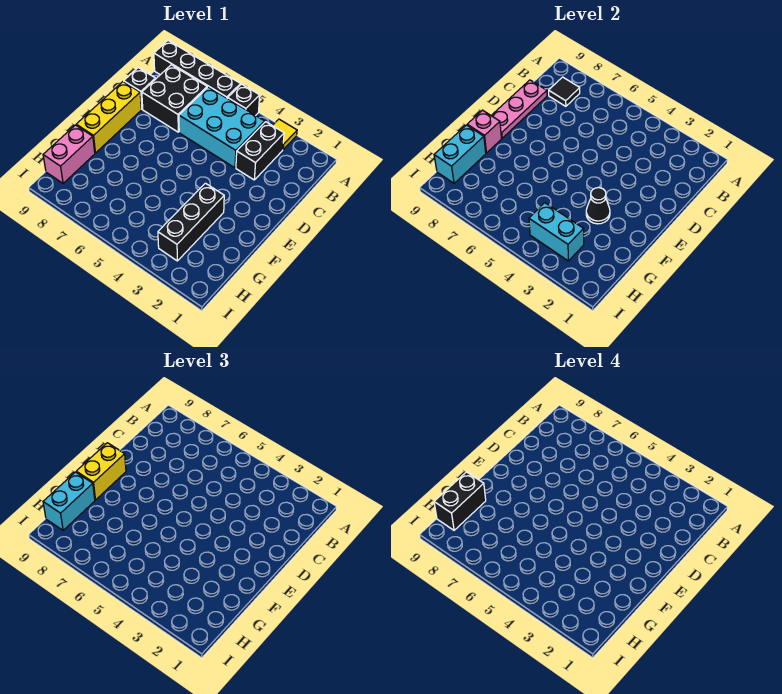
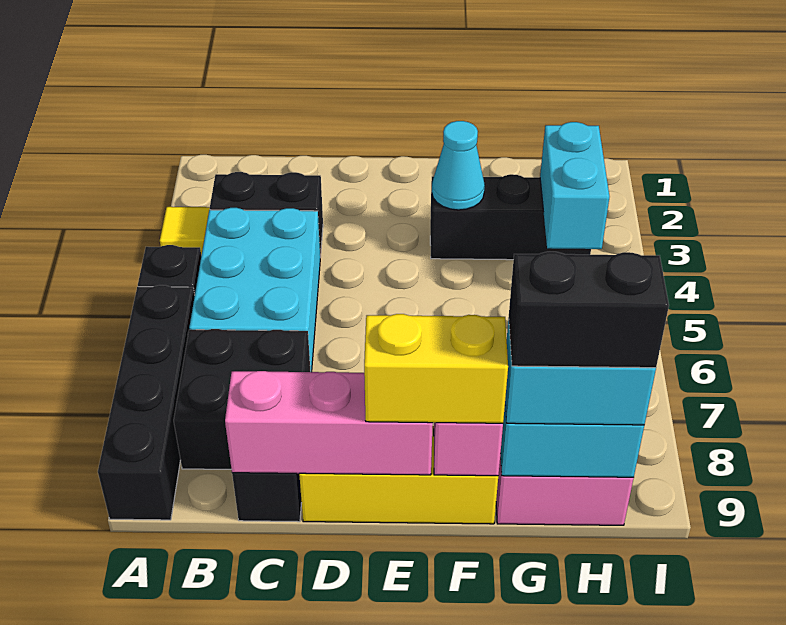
black tile B8 level 2 -> none
pink plate C9:E9 level 2 -> pink brick C9:E9 level 2
black cone F3 level 2 -> cyan cone F3 level 2

